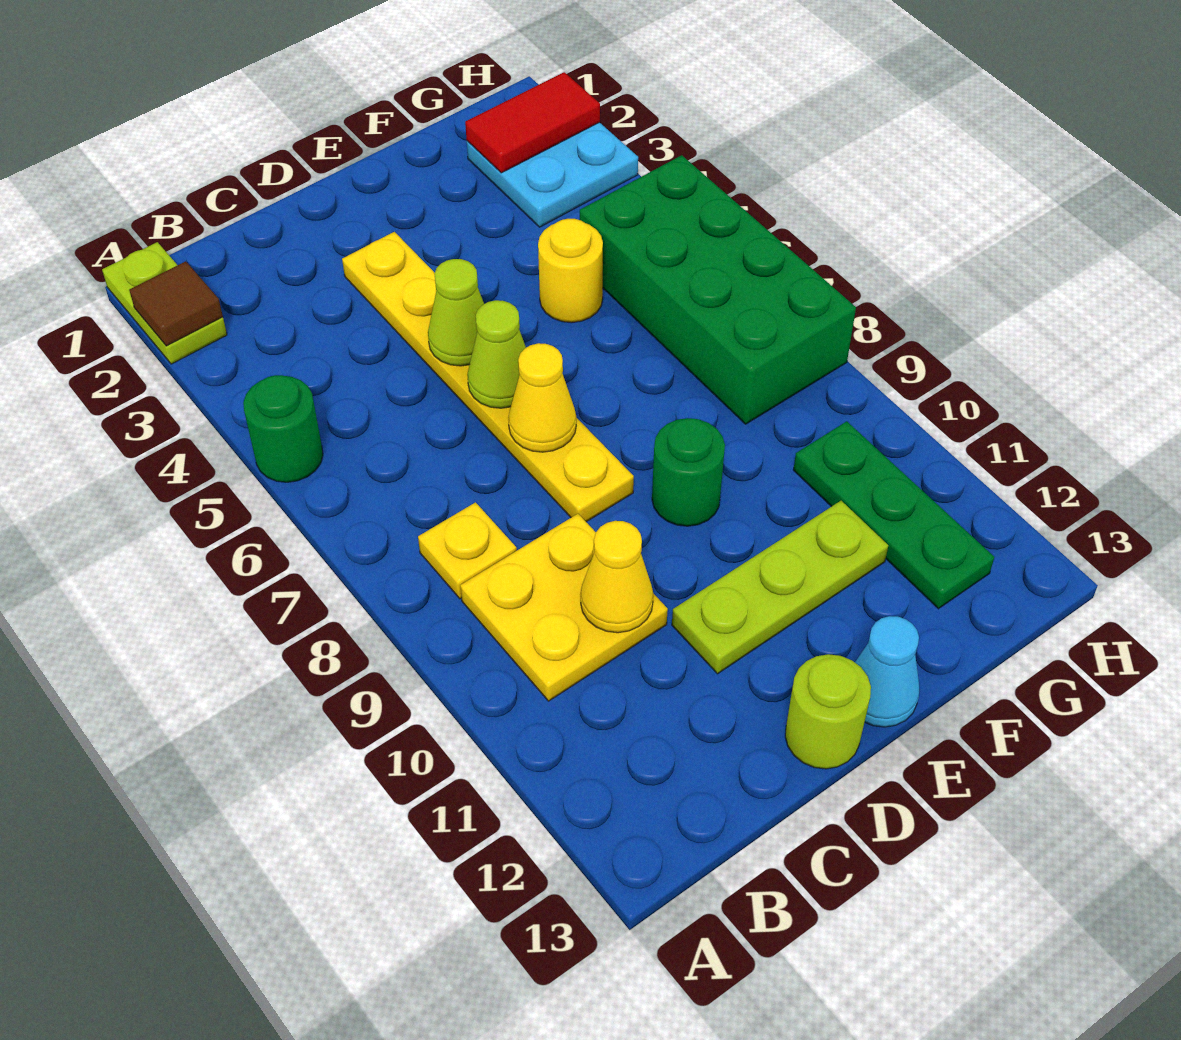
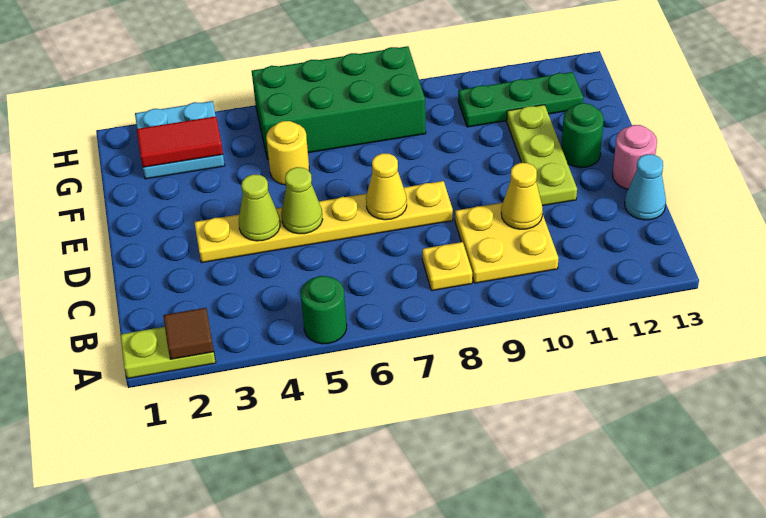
lime cone D6 level 2 -> lime cone D4 level 2
lime round brick D13 level 1 -> pink round brick D13 level 1
green round brick E9 level 1 -> green round brick E12 level 1
cyan cone E13 level 1 -> cyan cone C13 level 1
red tile G2:H2 level 2 -> red tile G2:G3 level 2

